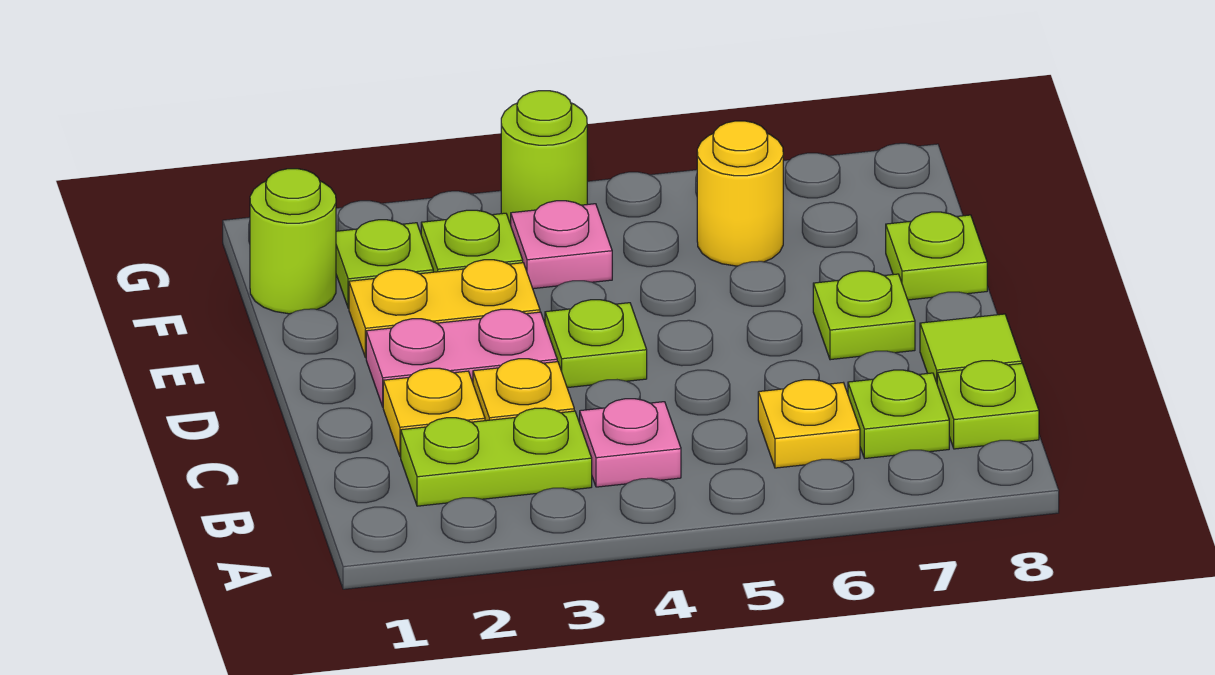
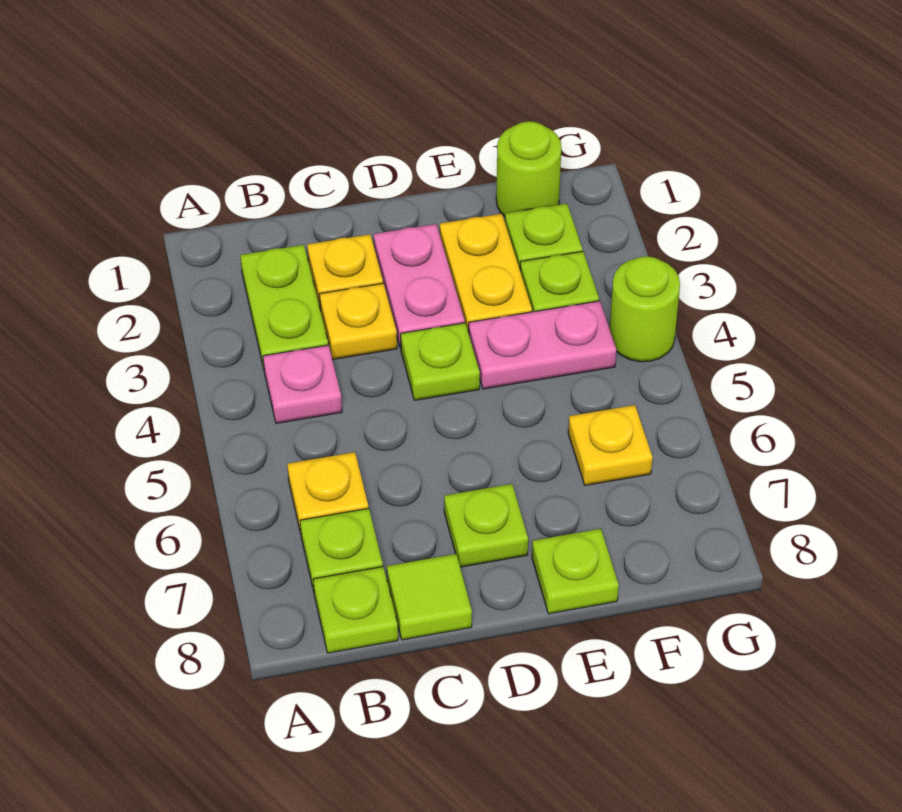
pink plate F4 level 1 -> pink plate E4:F4 level 1
yellow round brick F6 level 1 -> yellow plate F6 level 1

